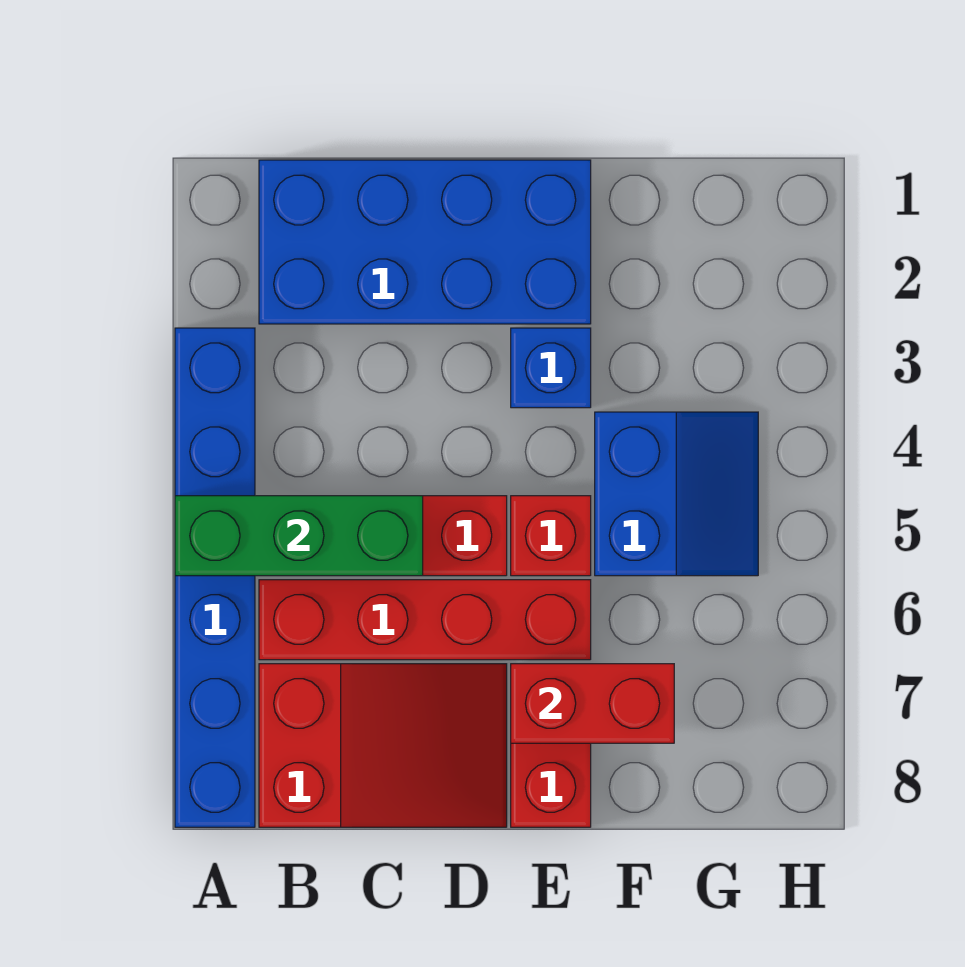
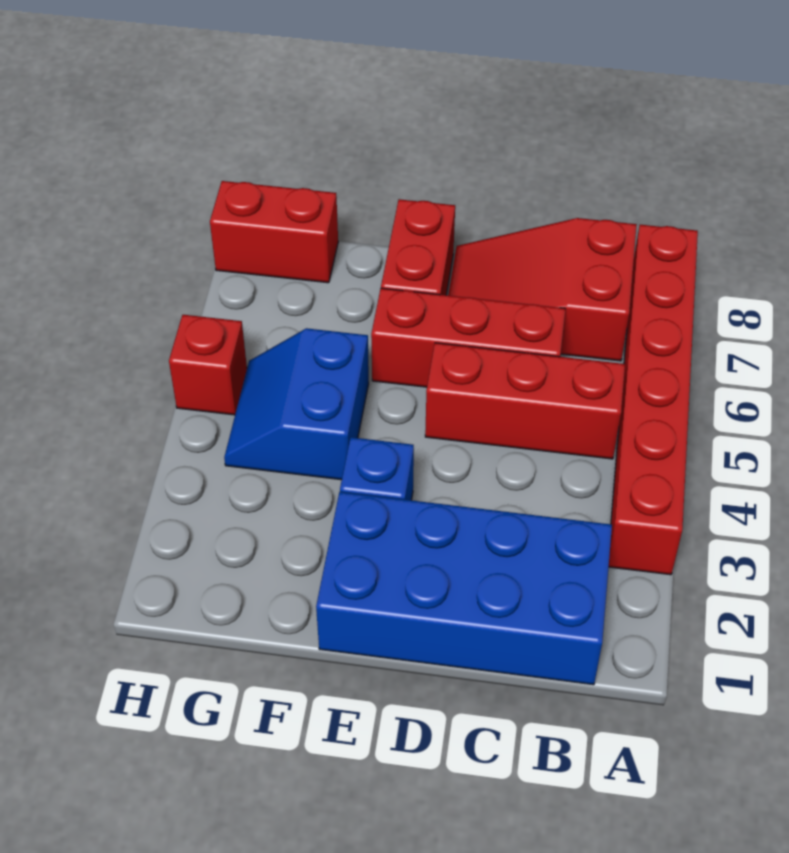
blue brick A3:A8 level 1 -> red brick A3:A8 level 1
green brick A5:C5 level 2 -> none
red brick B6:E6 level 1 -> red brick C6:E6 level 1
red brick E5 level 1 -> red brick H5 level 1
red brick E7:F7 level 2 -> red brick G8:H8 level 1

